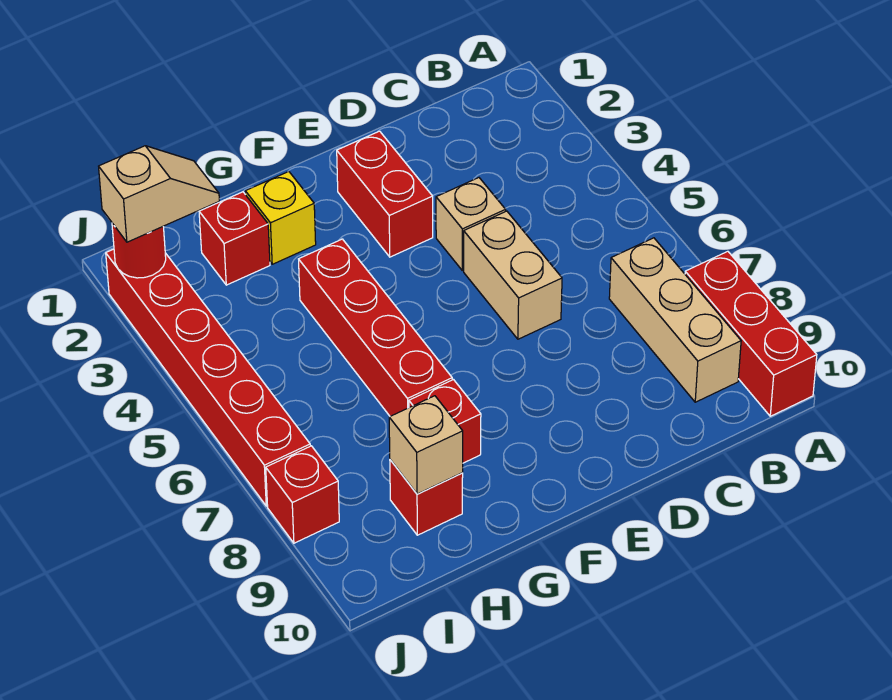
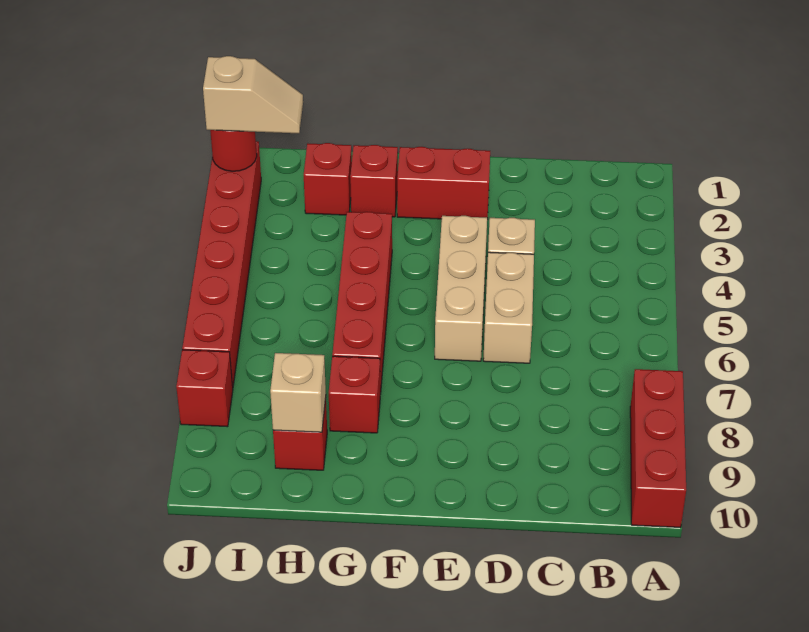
tan brick B7:B9 level 1 -> tan brick E4:E6 level 1
red brick E2:E3 level 1 -> red brick E2:F2 level 1
yellow brick G2 level 1 -> red brick G2 level 1

